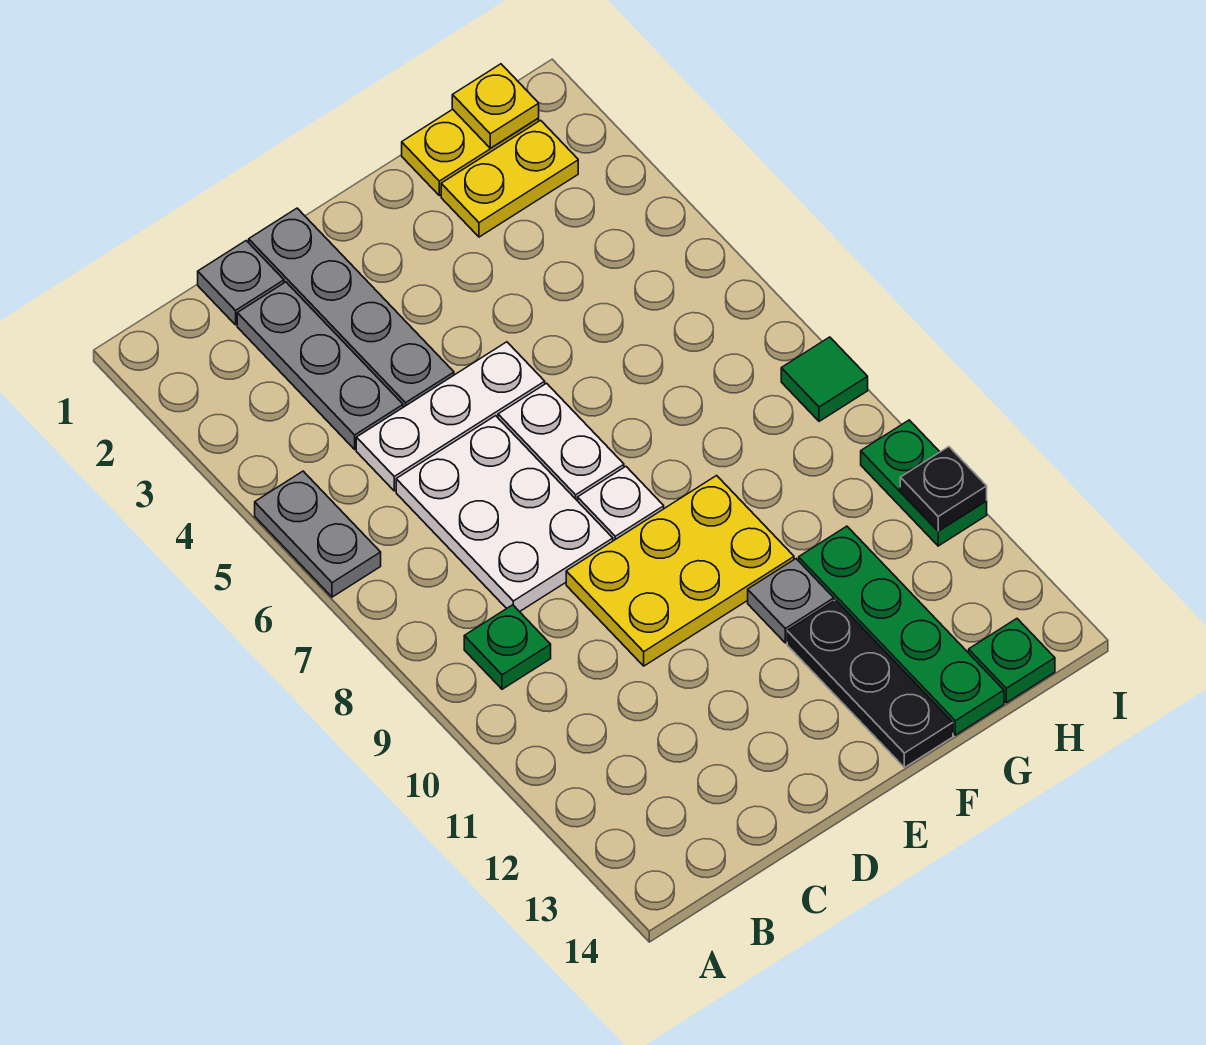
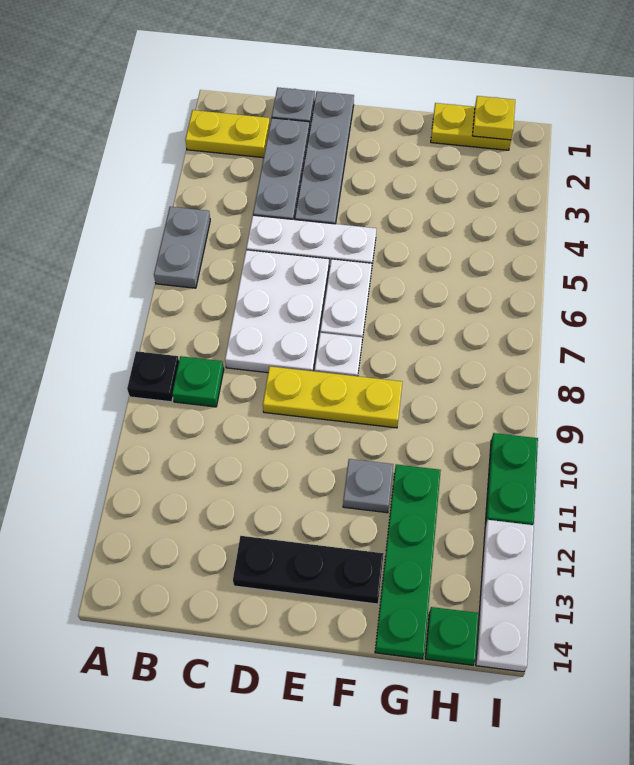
yellow plate D9:F10 level 1 -> yellow plate D9:F9 level 1
black plate F12:F14 level 1 -> black plate D13:F13 level 1
yellow plate G2:H2 level 1 -> yellow plate A2:B2 level 1
green tile I8 level 1 -> none
black plate I11 level 2 -> black plate A9 level 1
none -> white plate I12:I14 level 1

